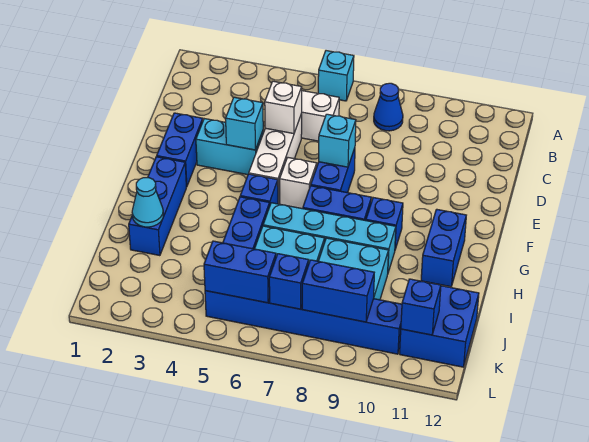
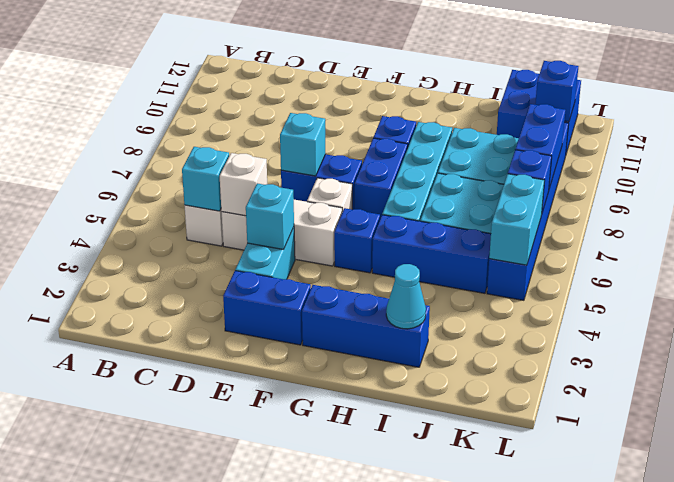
cyan brick A6 level 1 -> cyan brick C5 level 2
blue cone B8 level 1 -> none
blue brick G11:H11 level 1 -> none
blue brick K5:K6 level 2 -> cyan brick K5:K6 level 2

